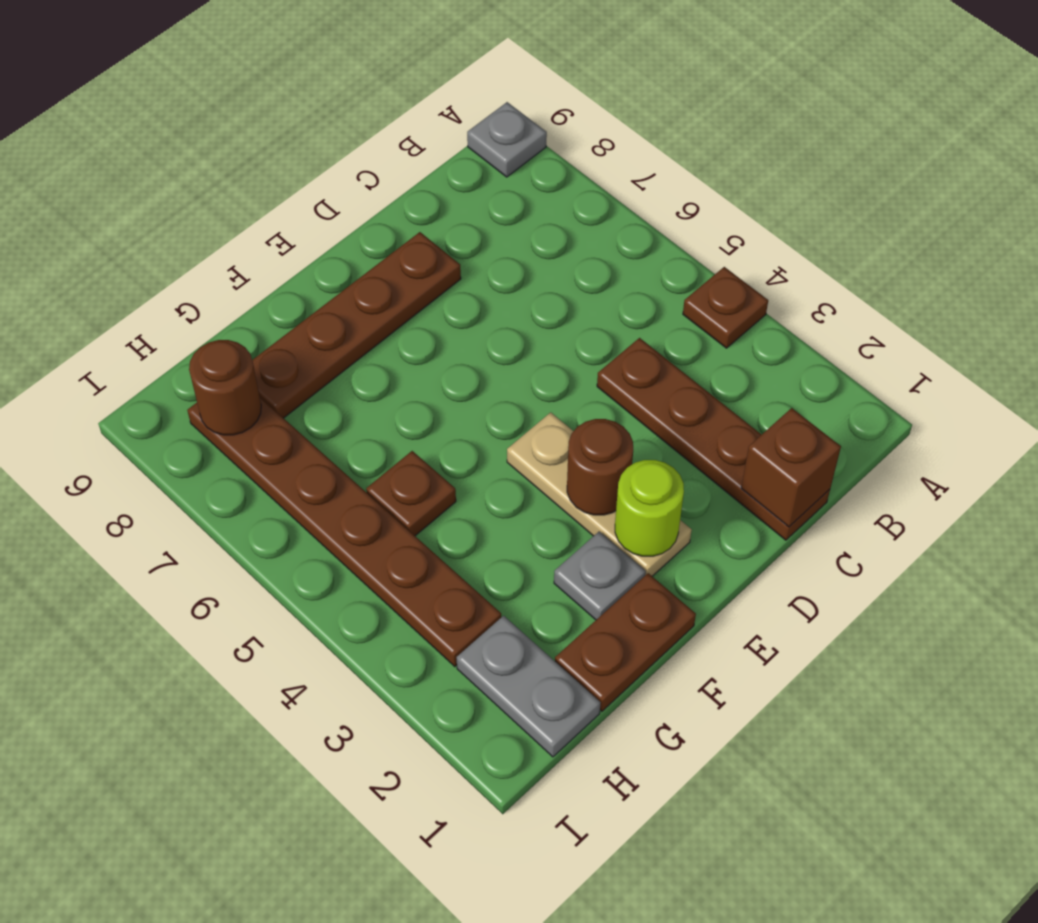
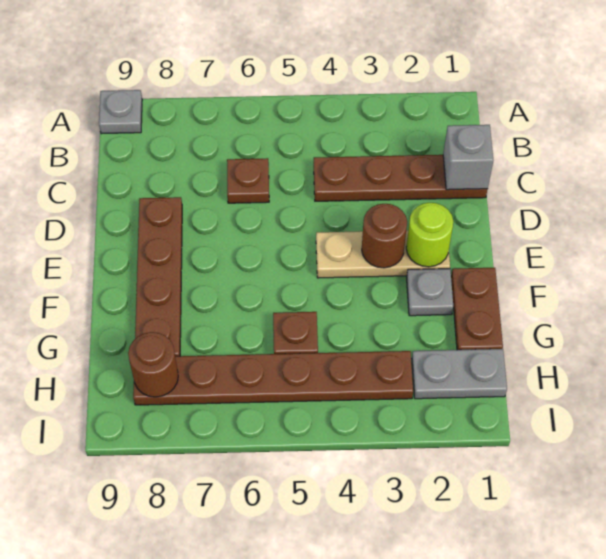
brown plate A4 level 1 -> brown plate C6 level 1
brown brick C1 level 2 -> grey brick C1 level 2

